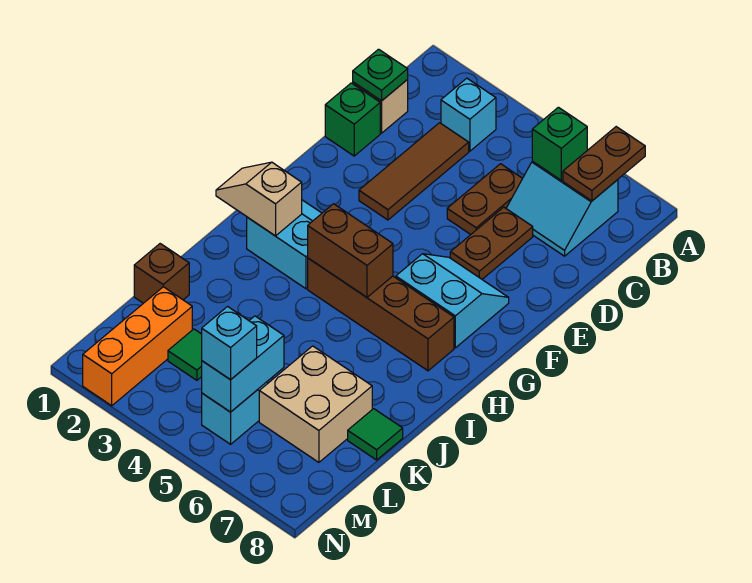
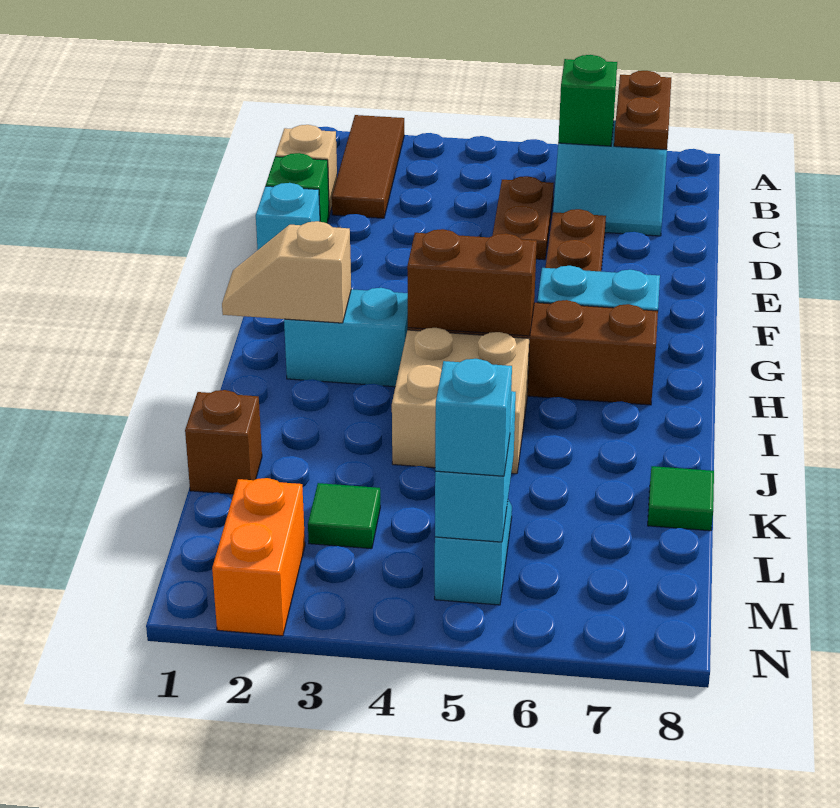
cyan brick B3 level 1 -> cyan brick E1 level 1
green plate C1 level 2 -> none
brown tile C3:E3 level 1 -> brown tile A2:C2 level 1
tan brick K6:L7 level 1 -> tan brick I4:J5 level 1
orange brick L2:N2 level 1 -> orange brick M2:N2 level 1

